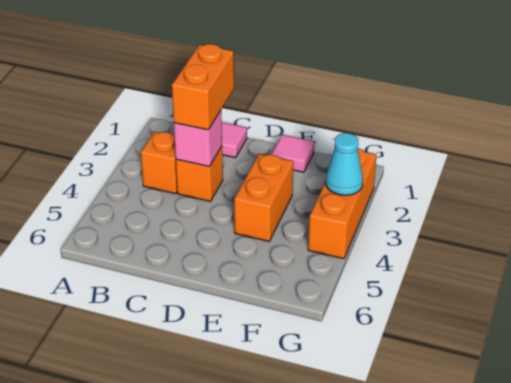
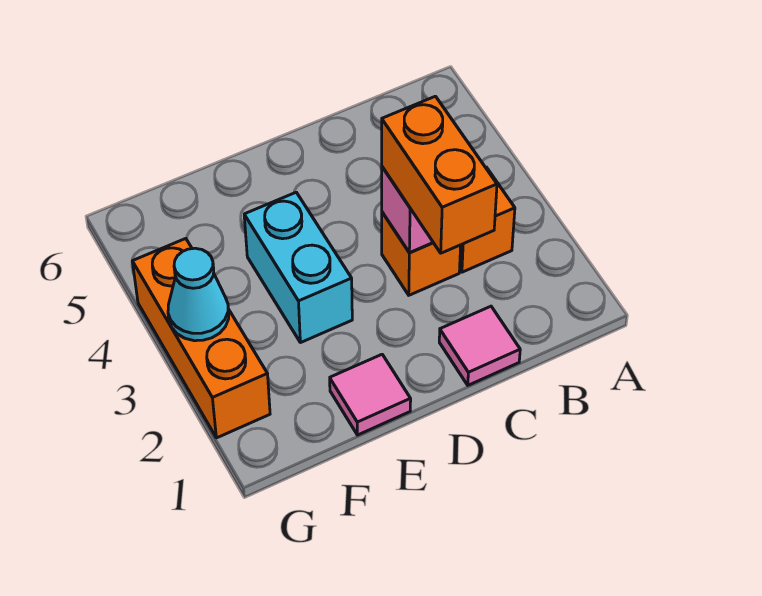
orange brick E3:E4 level 1 -> cyan brick E3:E4 level 1

